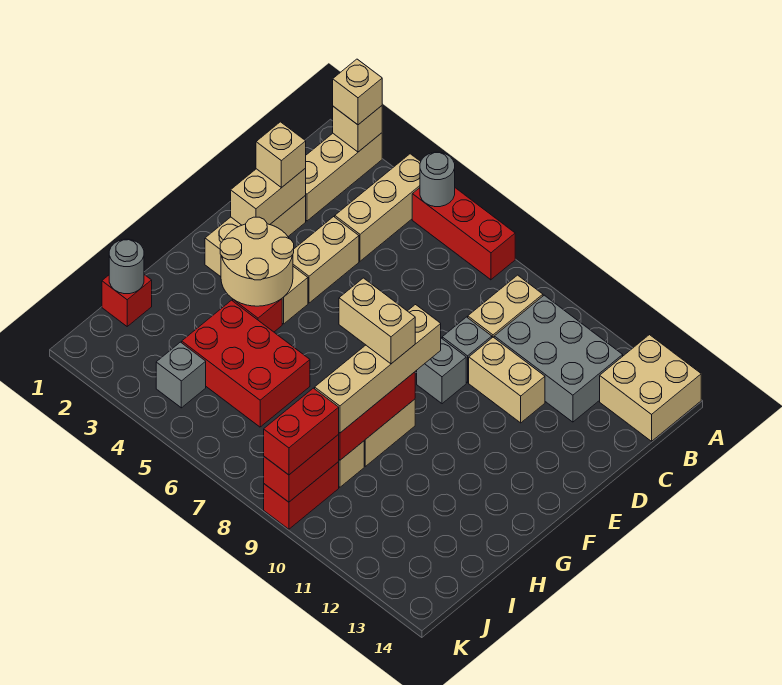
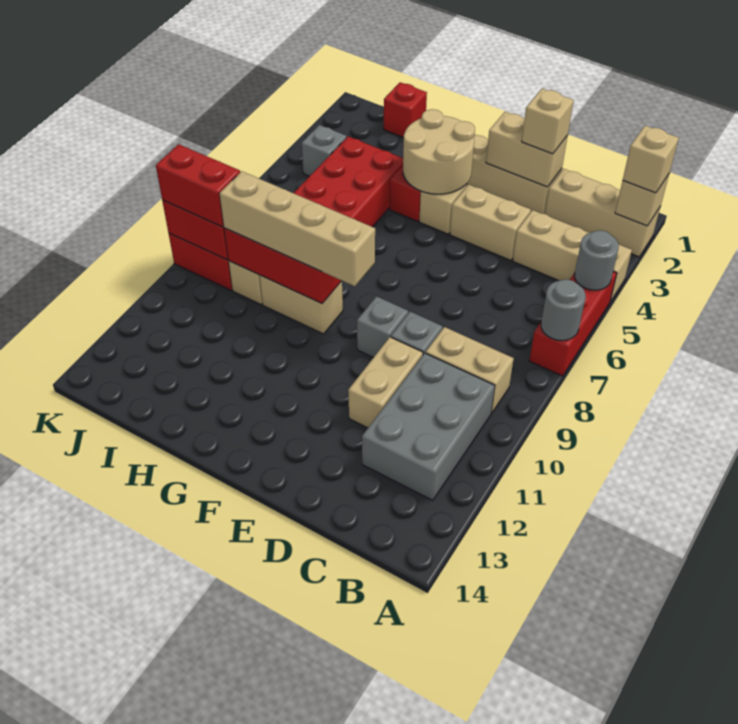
tan brick A13:B14 level 1 -> none
tan brick G8:G9 level 4 -> none
grey round brick I1 level 2 -> grey round brick A7 level 2

